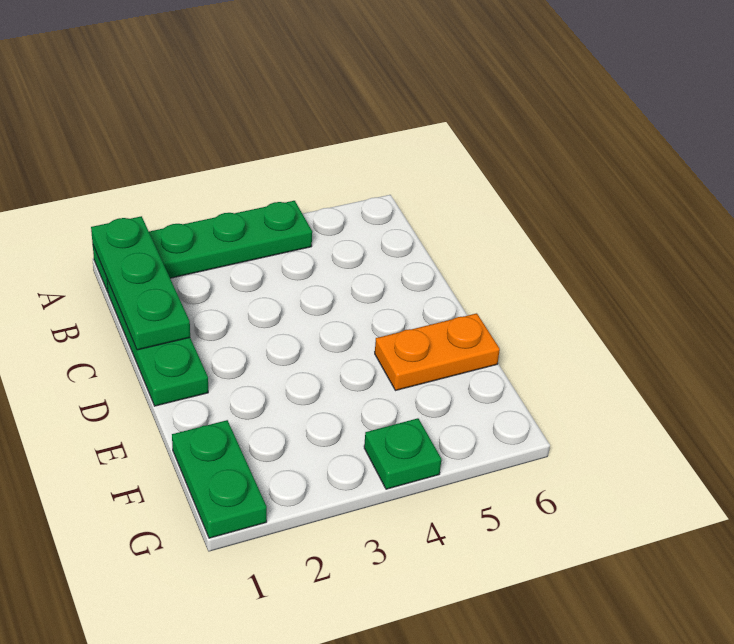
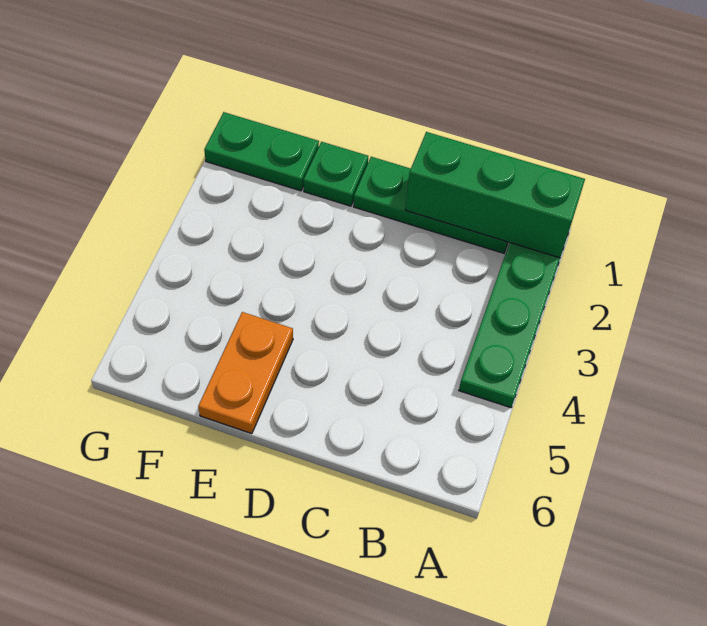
green plate A1:C1 level 2 -> green brick A1:C1 level 2
green plate G4 level 1 -> green plate E1 level 1

